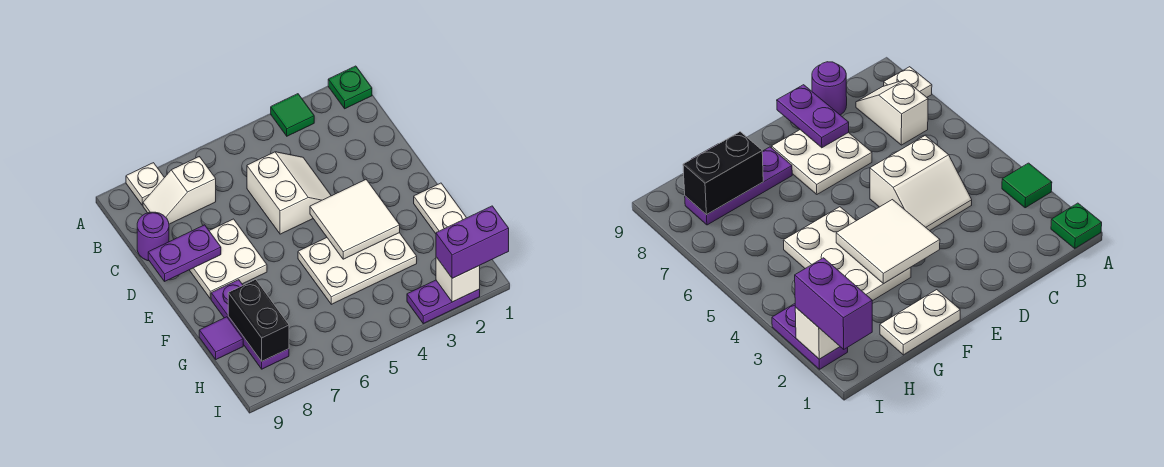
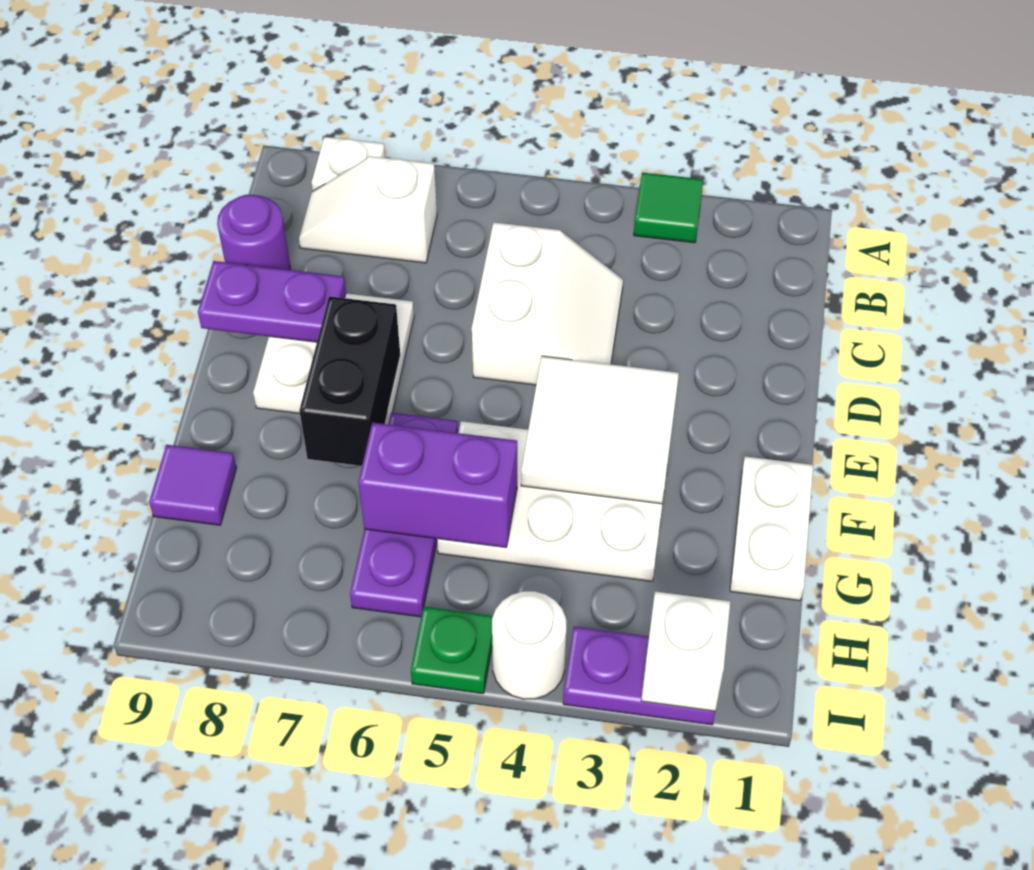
green plate A1 level 1 -> green plate I5 level 1
purple plate F8:H8 level 1 -> purple plate F6:H6 level 1
black brick G8:H8 level 2 -> black brick E7:F7 level 2
purple brick I1:I2 level 3 -> purple brick G5:G6 level 2
none -> white round brick I4 level 1

